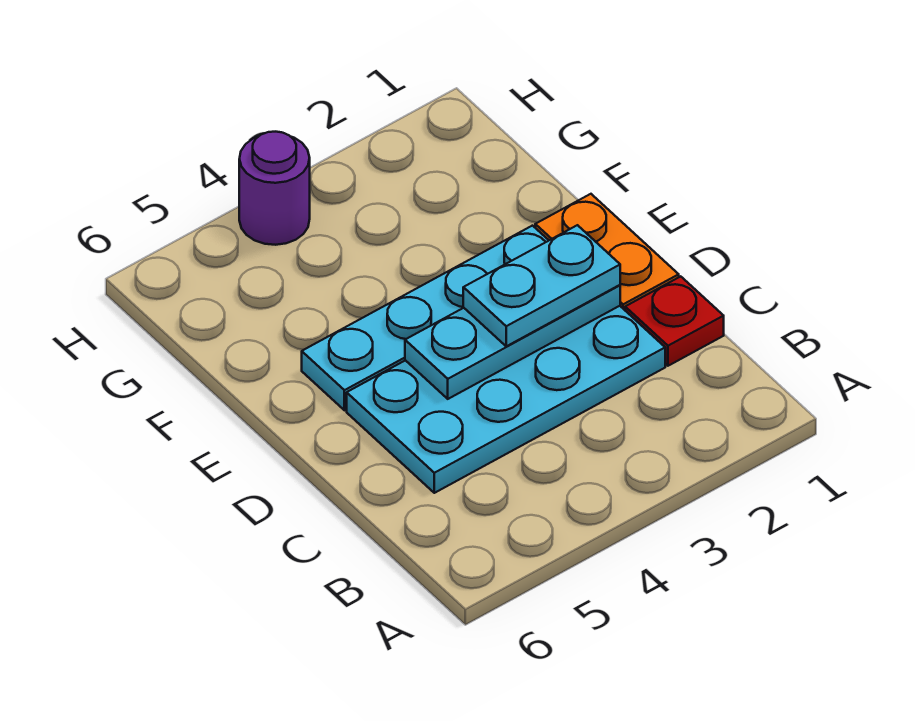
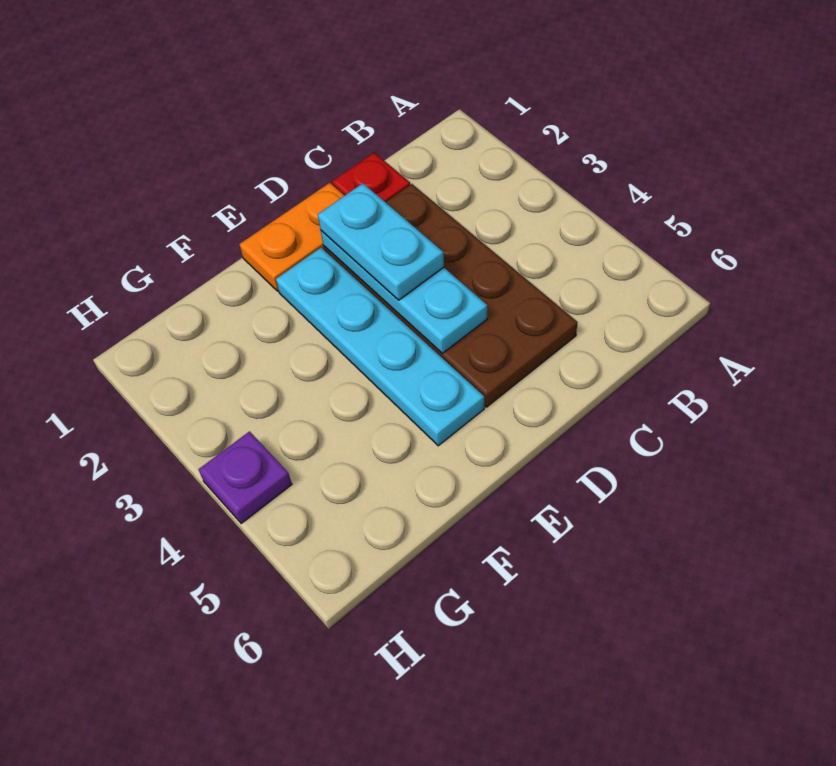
cyan plate C2:D5 level 1 -> brown plate C2:D5 level 1
purple round brick H4 level 1 -> purple plate H4 level 1

